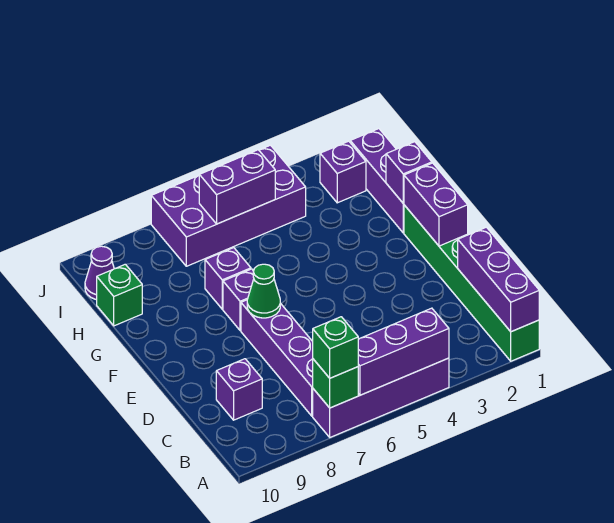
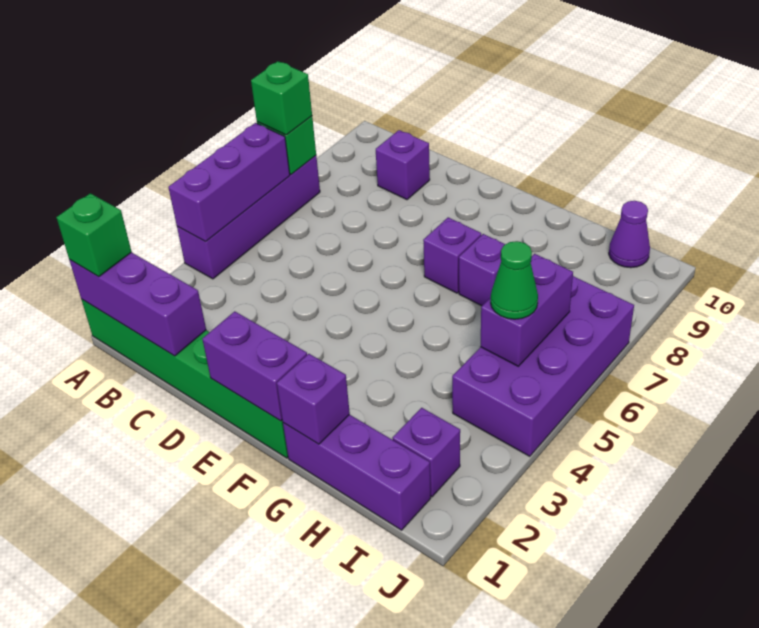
purple brick B7:E7 level 1 -> none
green cone E7 level 2 -> green cone I5 level 3
green brick H10 level 1 -> green brick A1 level 3

